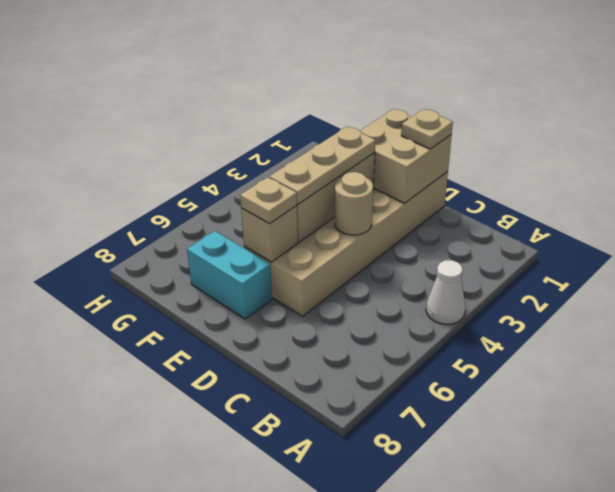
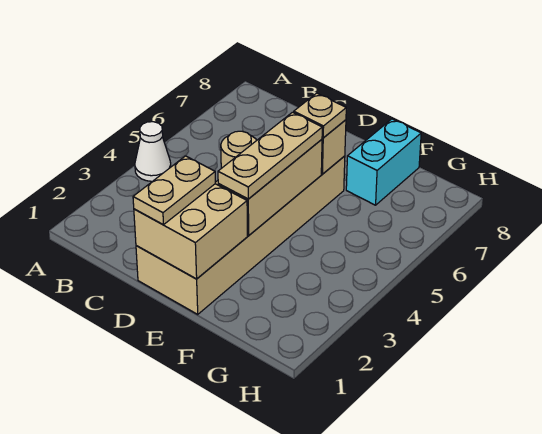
tan plate D1 level 3 -> tan plate D1:D2 level 3
cyan brick E7:F7 level 1 -> cyan brick F7:F8 level 1

